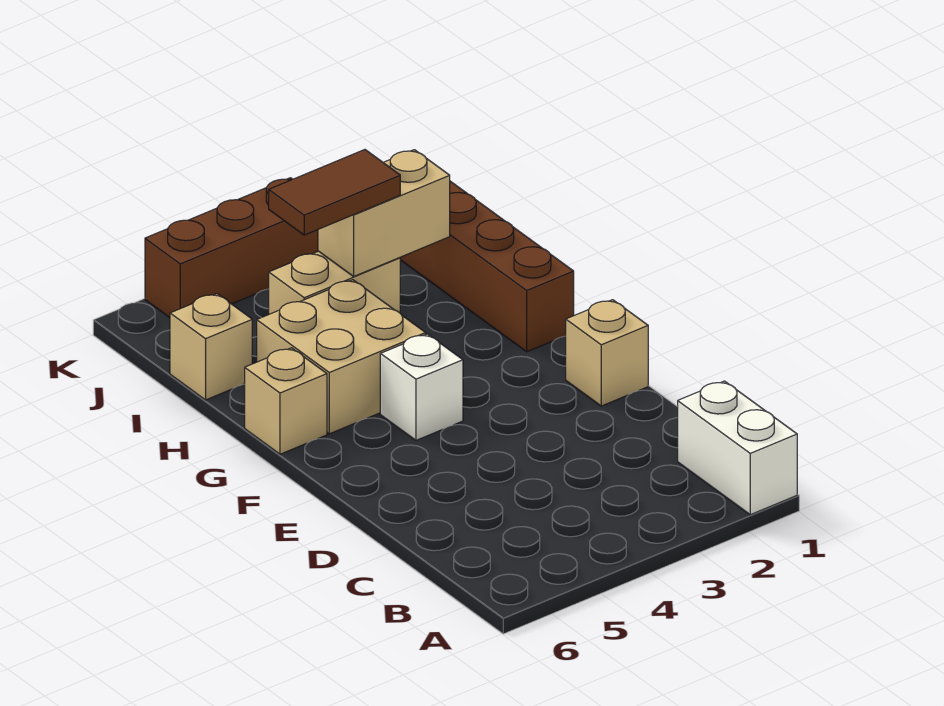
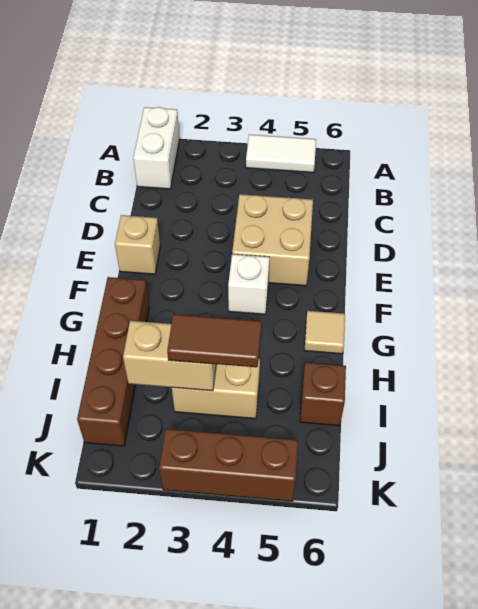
none -> white tile A4:A5 level 1
tan brick G4:H5 level 1 -> tan brick D4:E5 level 1
tan brick G6 level 1 -> tan tile G6 level 1
tan brick I6 level 1 -> brown brick I6 level 1

